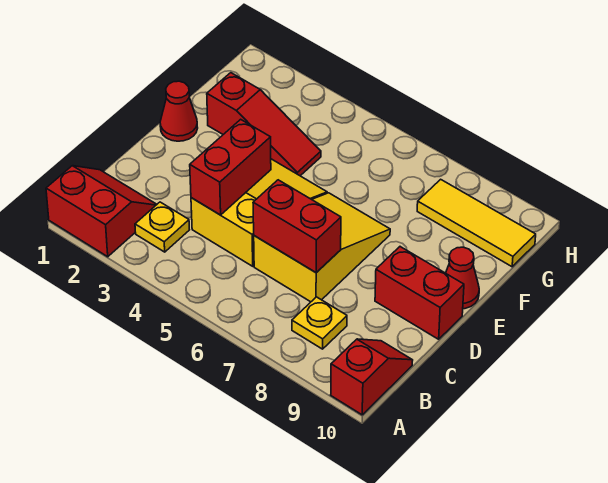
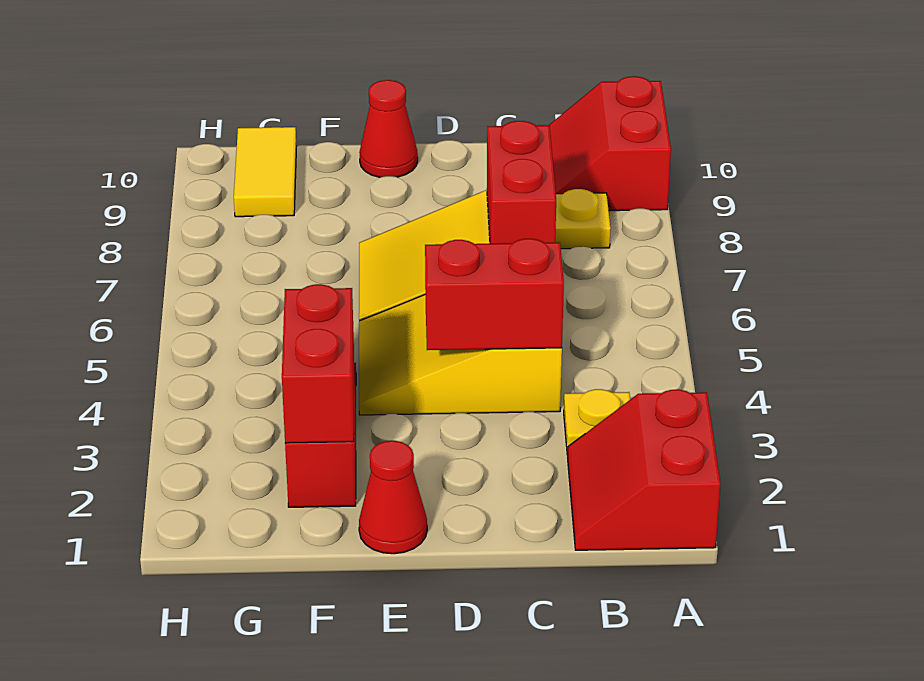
red slope A10:B10 level 1 top A -> red slope A9:B10 level 1 top A
red brick D9:D10 level 1 -> red brick F2:F3 level 2
yellow tile G8:G10 level 1 -> yellow tile G9:G10 level 1

